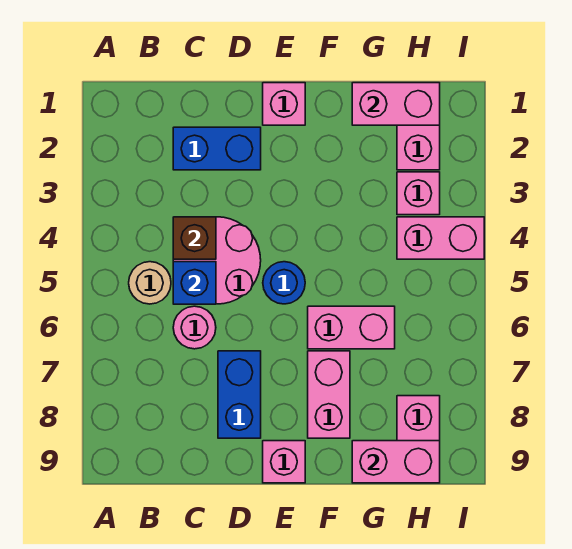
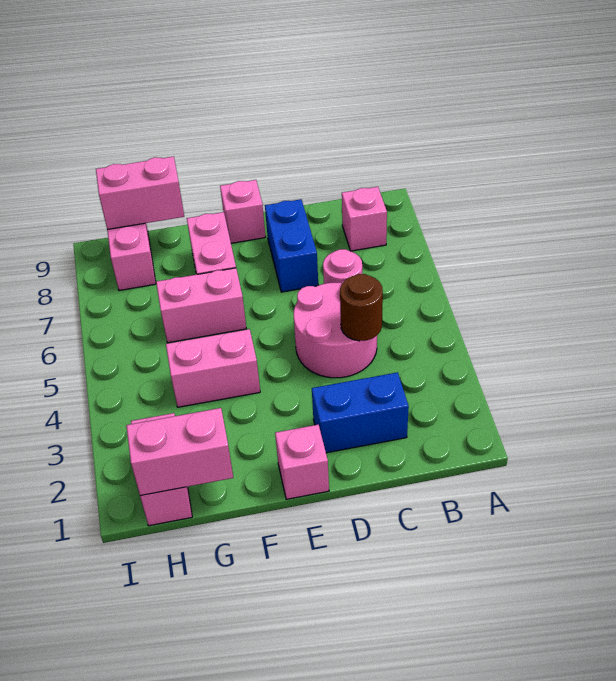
tan round brick B5 level 1 -> none
brown brick C4 level 2 -> brown round brick C4 level 2
blue brick C5 level 2 -> none
blue round brick E5 level 1 -> none
pink brick H3 level 1 -> pink brick B8 level 1
pink brick H4:I4 level 1 -> pink brick F4:G4 level 1

